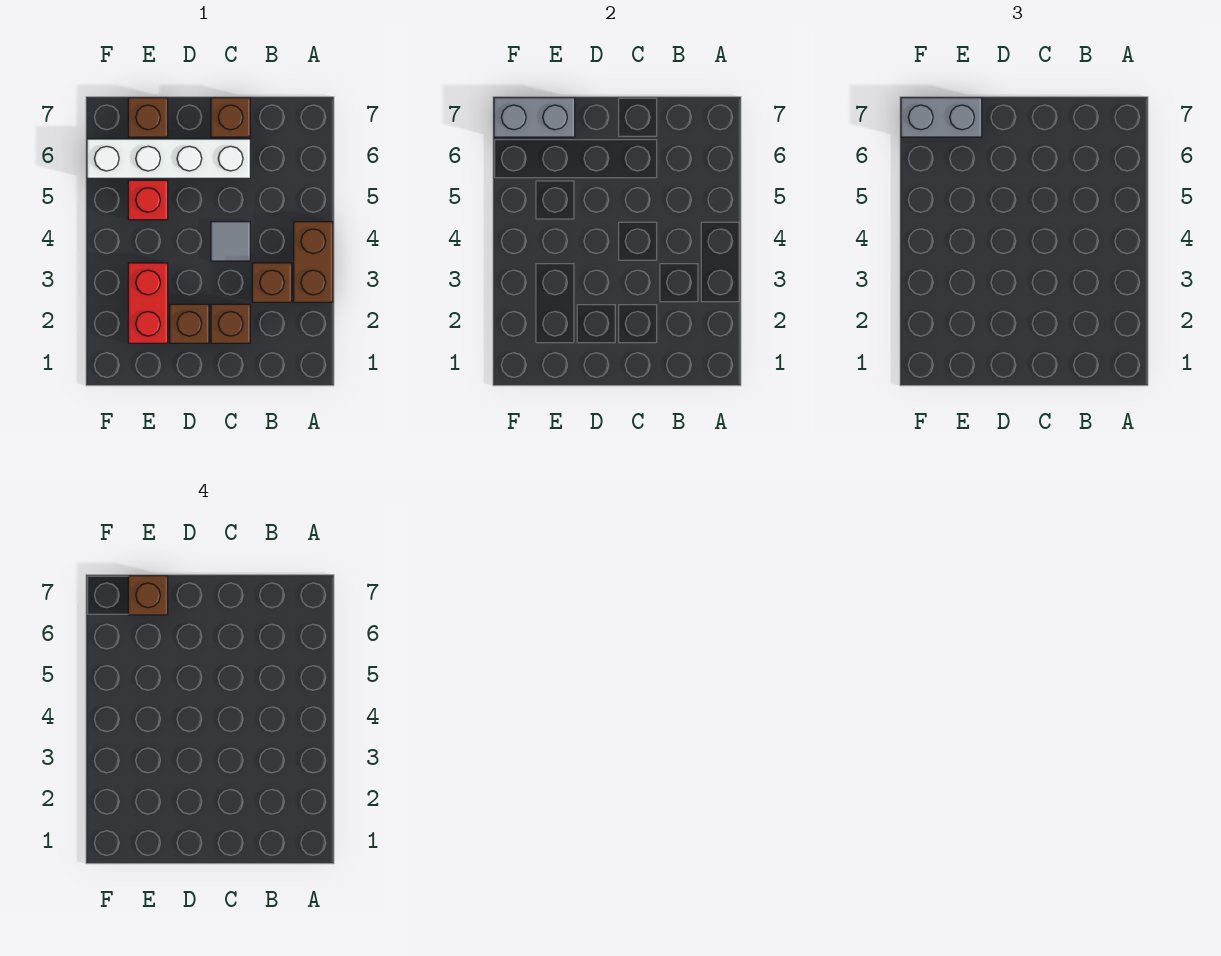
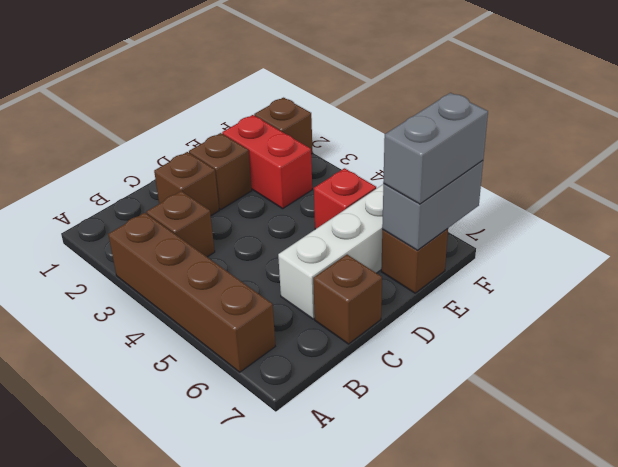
brown brick A3:A4 level 1 -> brown brick A3:A6 level 1
grey tile C4 level 1 -> none
brown brick E7 level 4 -> brown brick F2 level 1

